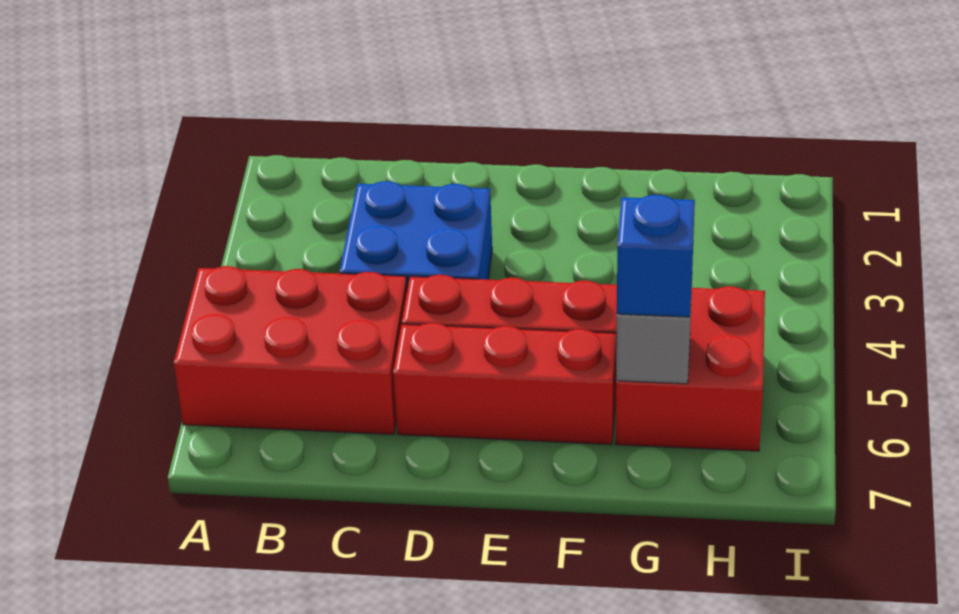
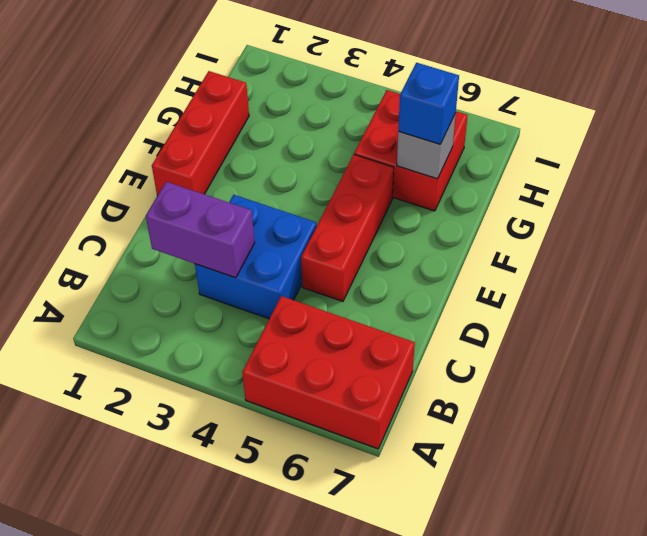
red brick A5:C6 level 1 -> red brick A5:B7 level 1
none -> purple brick C2:C3 level 2
red brick D6:F6 level 1 -> red brick E1:G1 level 1

